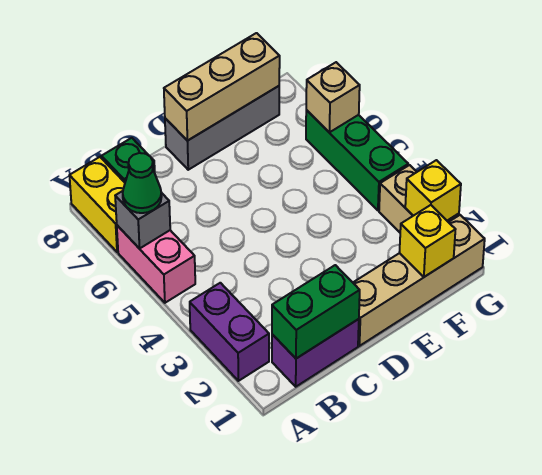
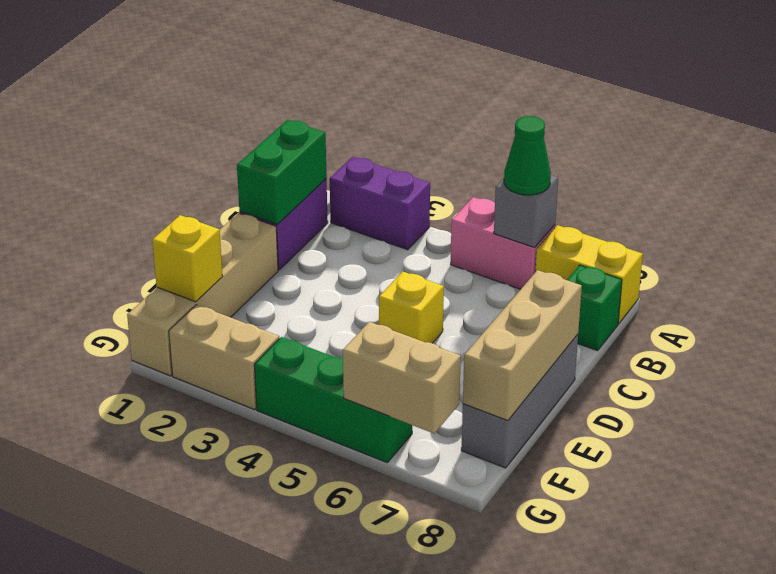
yellow brick G2 level 2 -> yellow brick D5 level 1
tan brick G6 level 2 -> tan brick G6:G7 level 2

